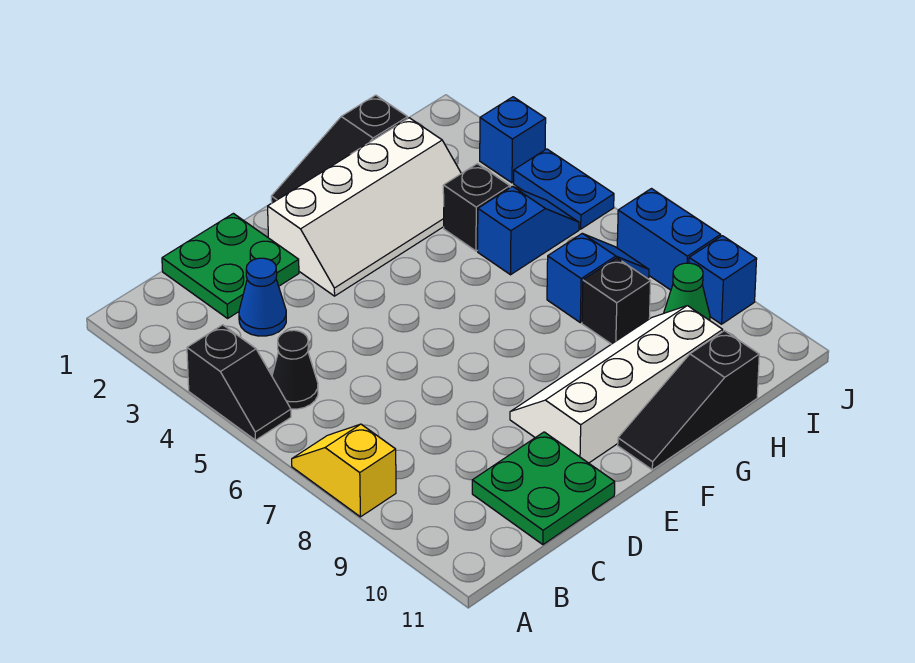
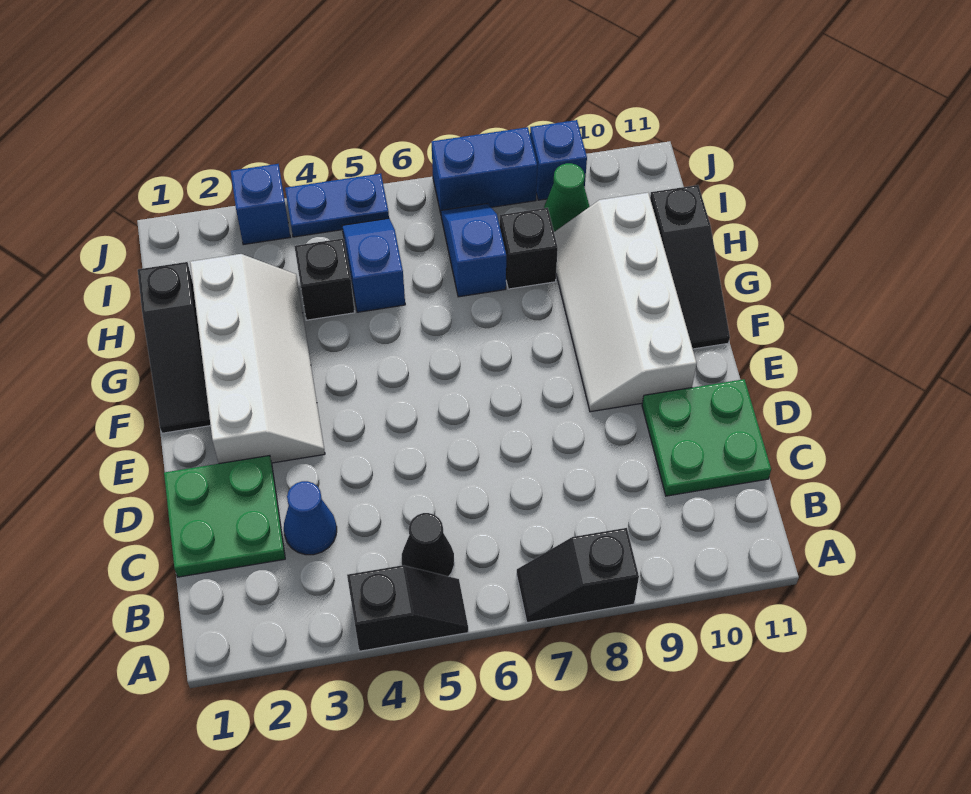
yellow slope A7:A8 level 1 top 8 -> black slope A7:A8 level 1 top 8

